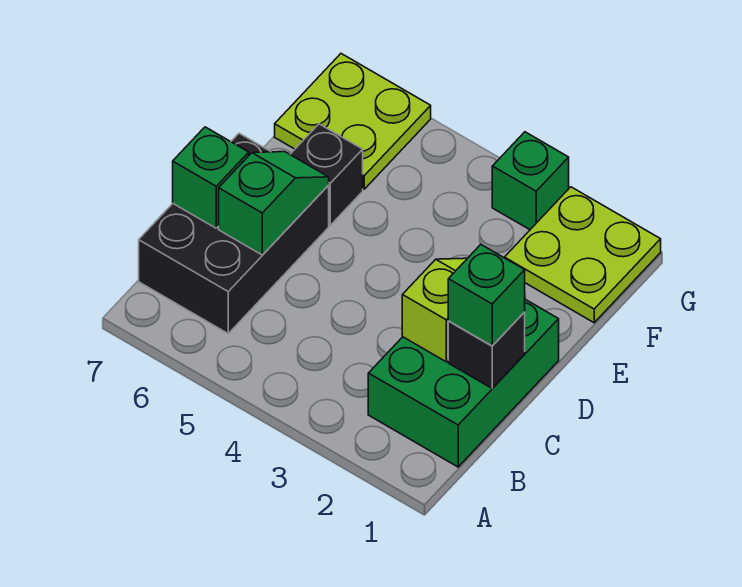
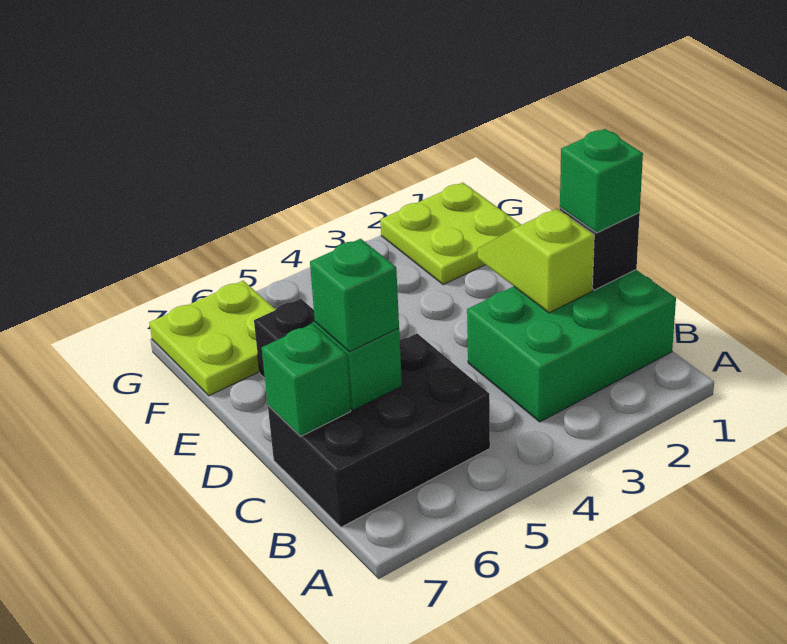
green brick B1:D2 level 1 -> green brick B1:C3 level 1
black brick B6:D7 level 1 -> black brick B5:C7 level 1
green brick G3 level 1 -> green brick C6 level 3

